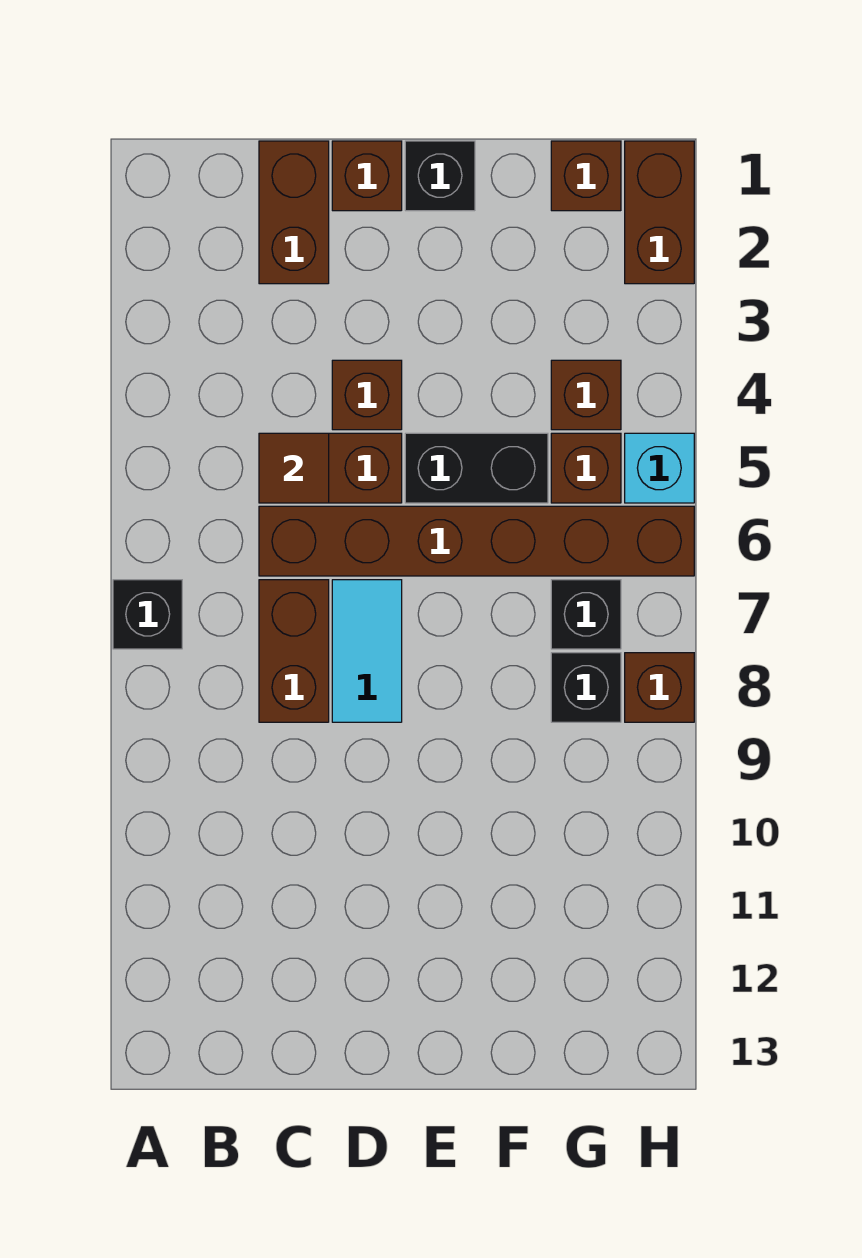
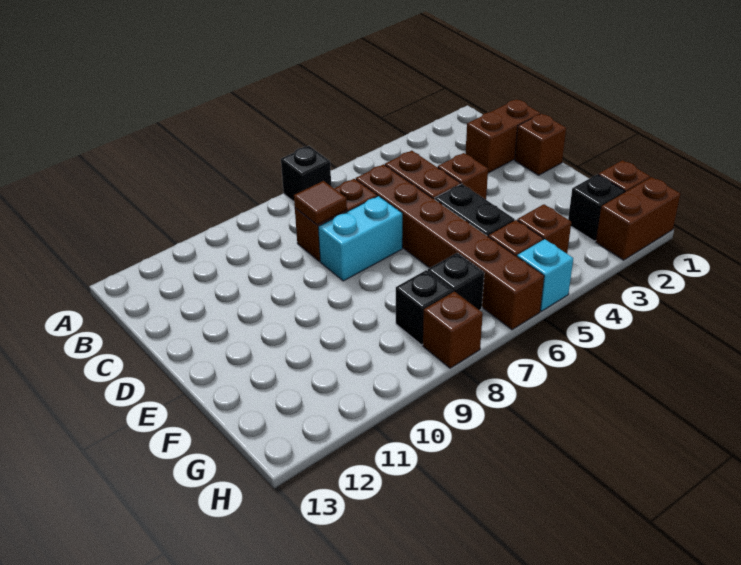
brown tile C5 level 2 -> brown tile C8 level 2
cyan tile D7:D8 level 1 -> cyan brick D7:D8 level 1
black brick E1 level 1 -> black brick G2 level 1

